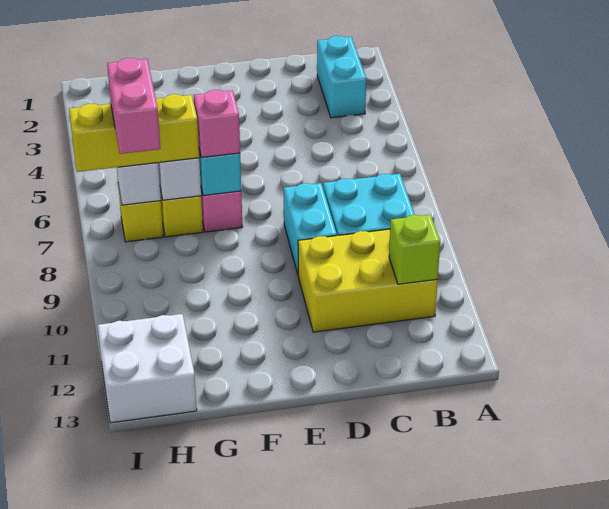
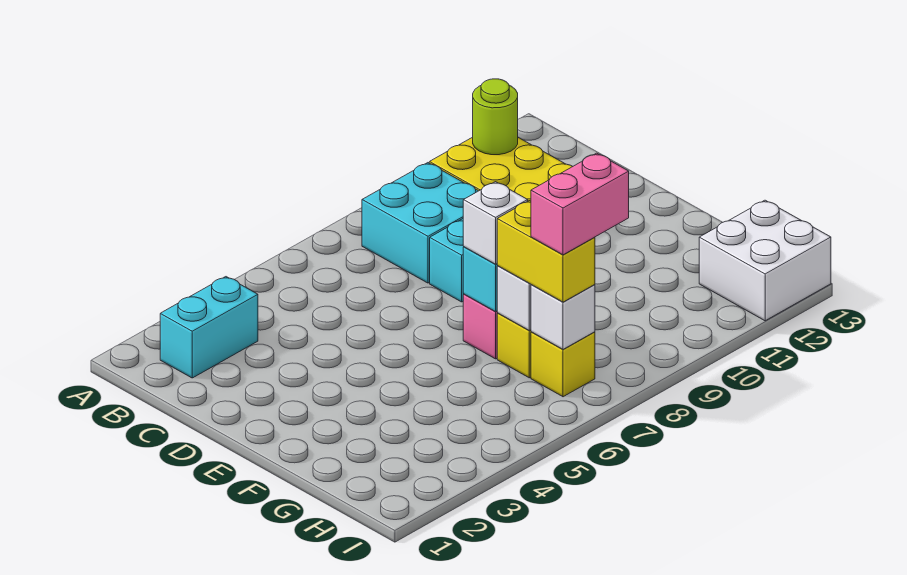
lime brick B11 level 2 -> lime round brick B11 level 2
pink brick F7 level 3 -> white brick F7 level 3
yellow brick G7:I7 level 3 -> yellow brick G7:H7 level 3

